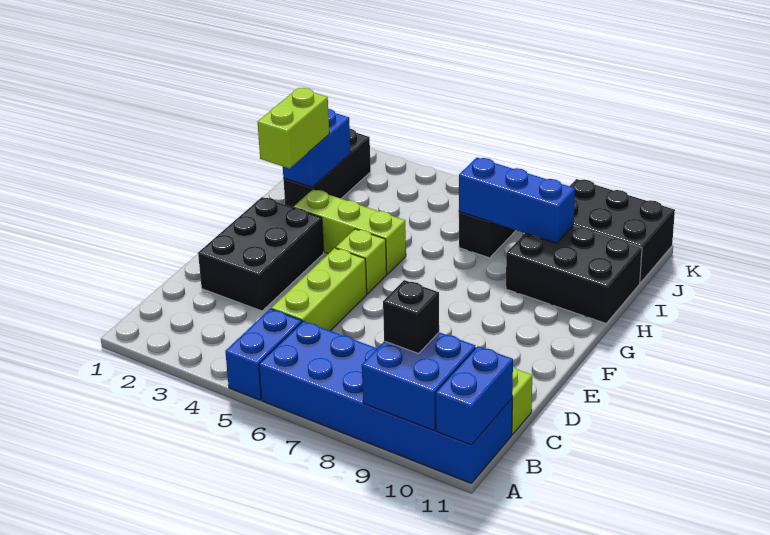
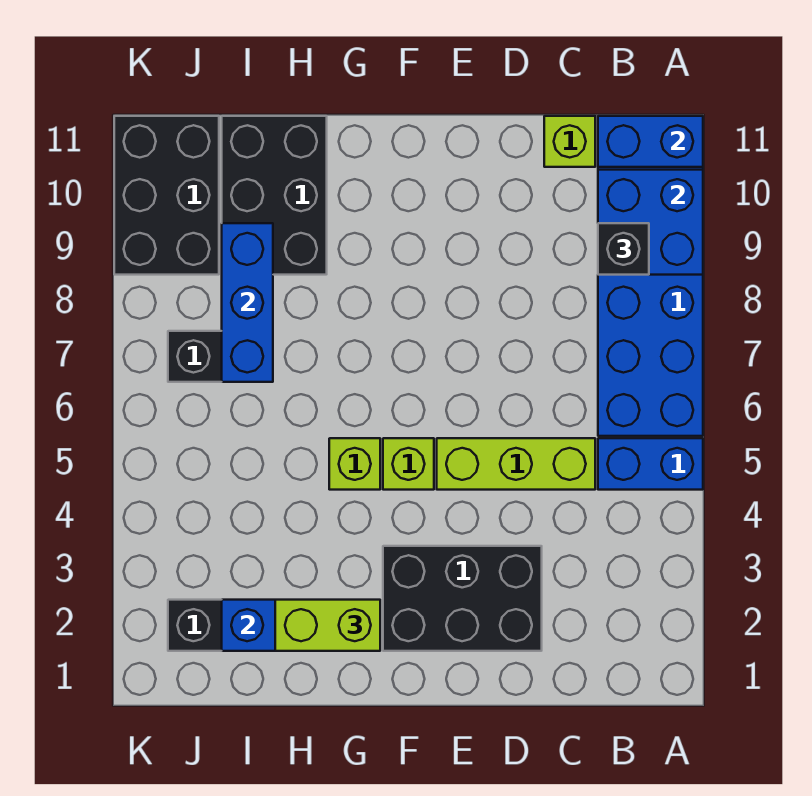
lime brick G3:G5 level 1 -> lime brick G5 level 1

